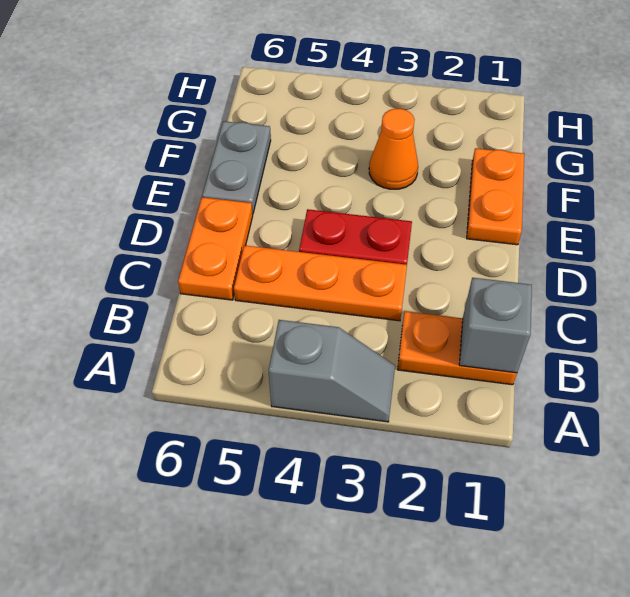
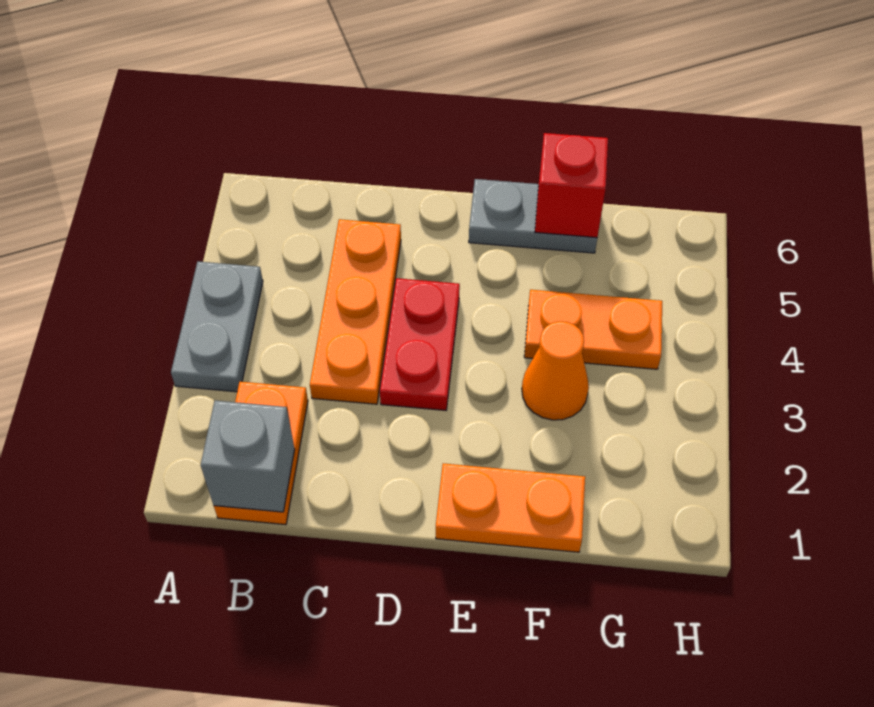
grey slope A3:A4 level 1 top 4 -> grey plate A3:A4 level 1
orange plate C6:D6 level 1 -> orange plate F4:G4 level 1
none -> red brick F6 level 2

